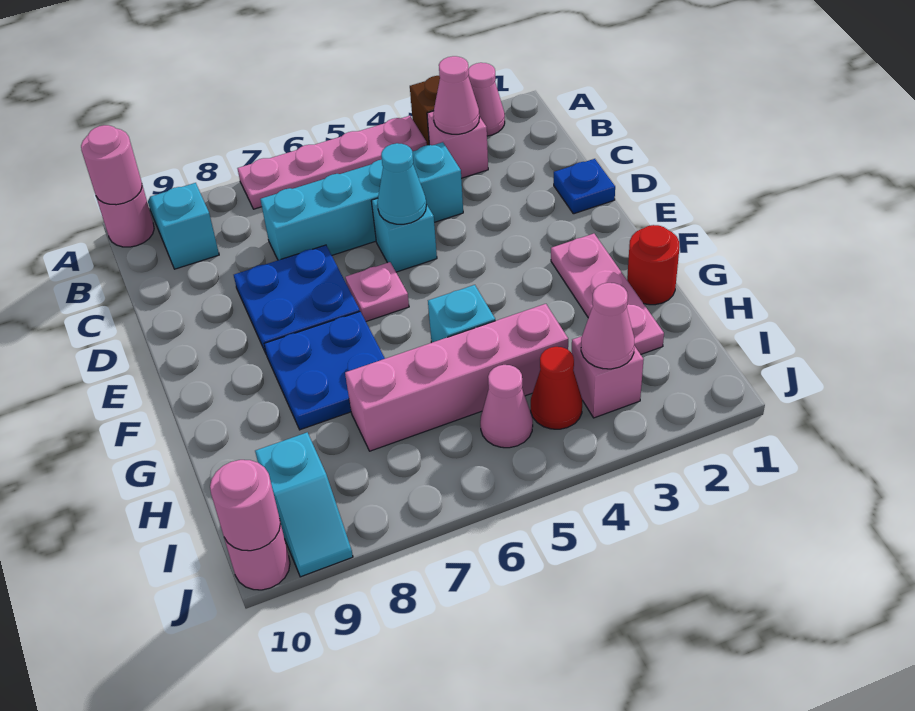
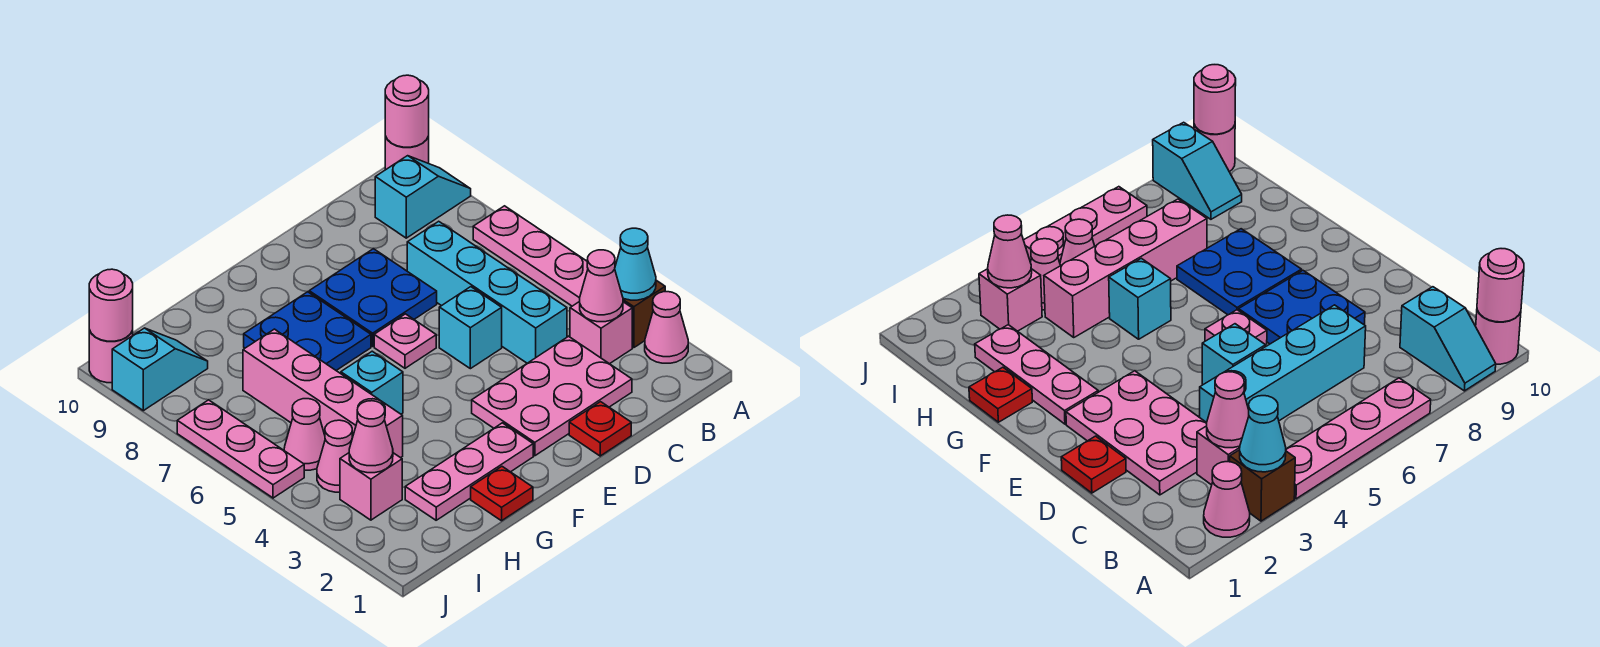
none -> pink plate C2:E3 level 1
blue plate D1 level 1 -> red plate D1 level 1
cyan cone D5 level 2 -> cyan cone A3 level 2
red round brick G1 level 1 -> red plate G1 level 1
red cone I4 level 1 -> pink cone I4 level 1
cyan slope I9:J9 level 1 top I -> cyan slope I9:J9 level 1 top J
none -> pink plate J5:J7 level 1

